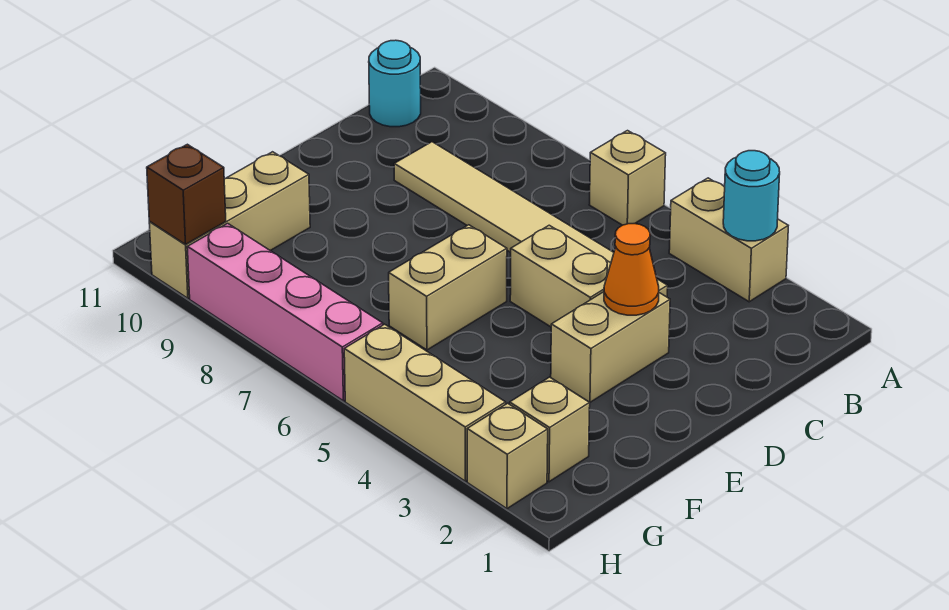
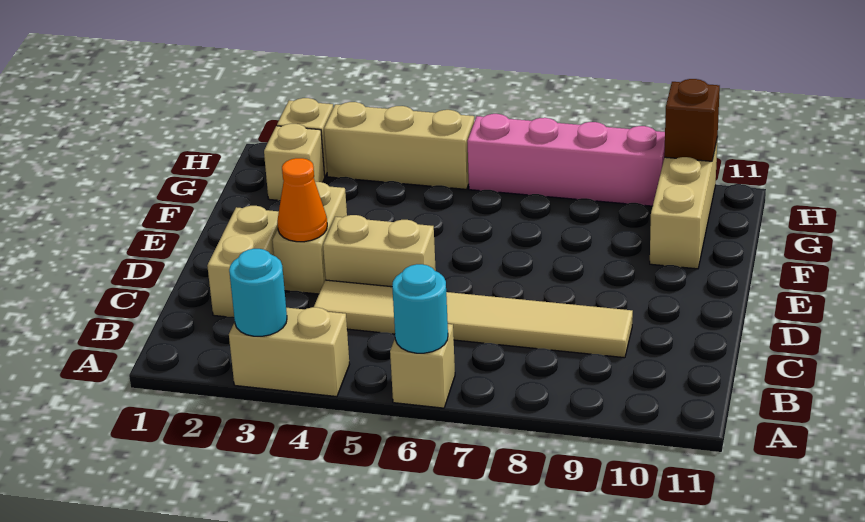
cyan round brick B11 level 1 -> cyan round brick A6 level 2
tan brick E6:F6 level 1 -> tan brick C2:D2 level 1

